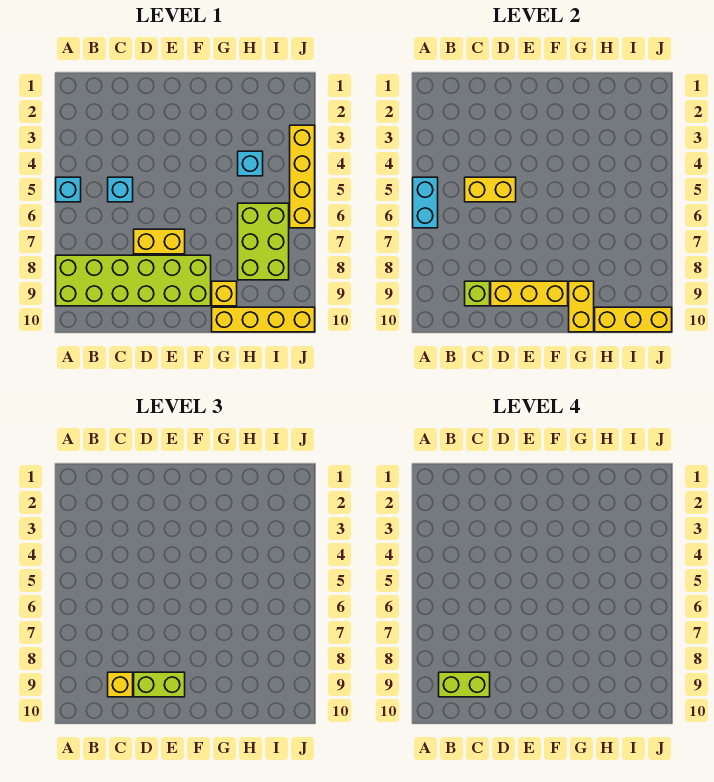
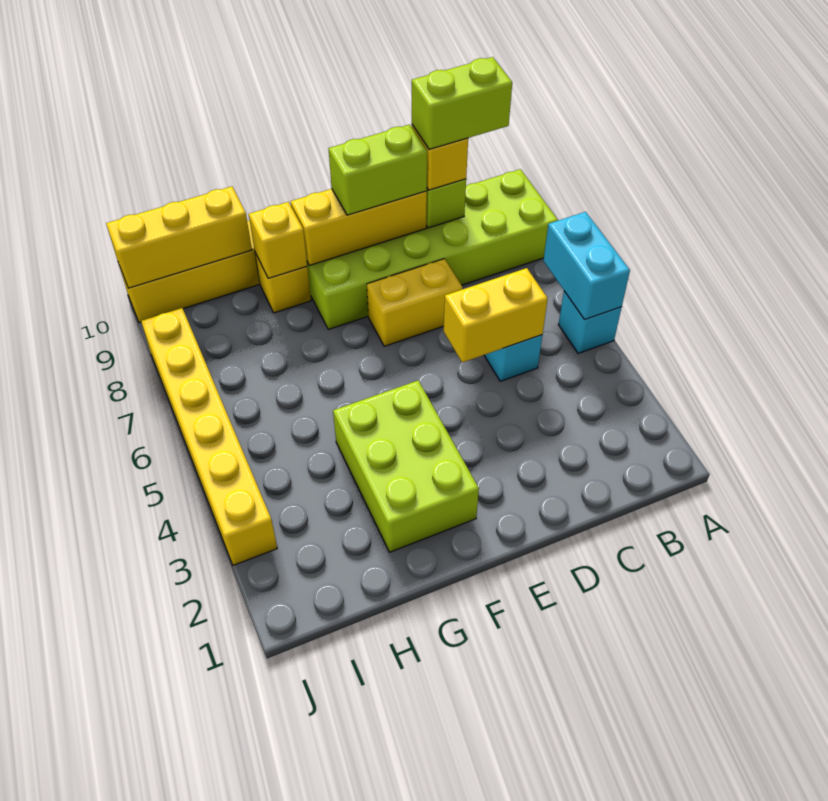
yellow brick G9:G10 level 2 -> yellow brick G9 level 2
cyan brick H4 level 1 -> none
lime brick H6:I8 level 1 -> lime brick F2:G4 level 1
yellow brick J3:J6 level 1 -> yellow brick J3:J8 level 1

